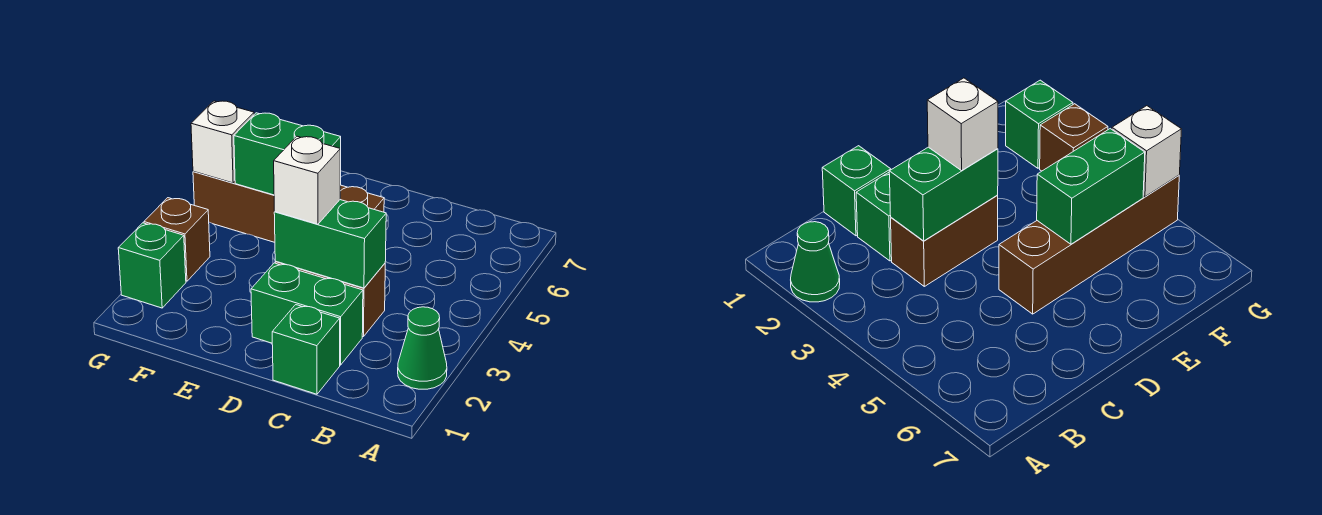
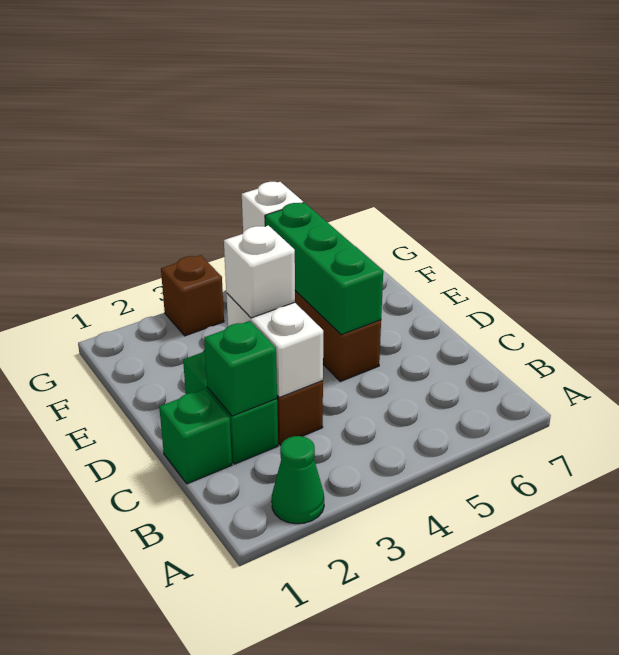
green brick C3:D3 level 2 -> white brick C3:D3 level 2
green brick E5:F5 level 2 -> green brick D5:F5 level 2
green brick G2 level 1 -> green brick C2 level 2

